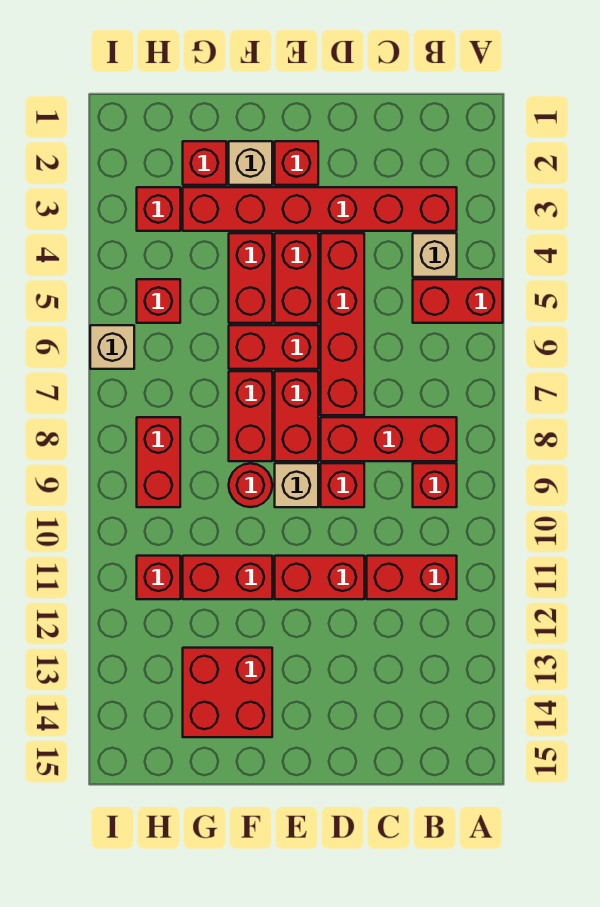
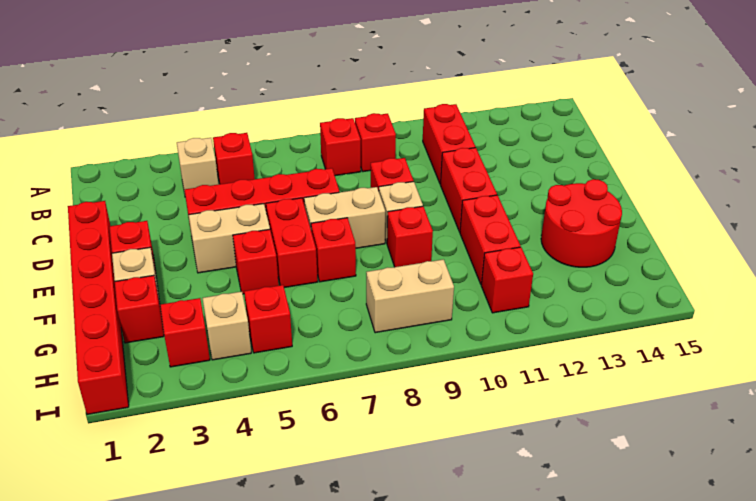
red brick A5:B5 level 1 -> red brick B5 level 1
red brick B3:G3 level 1 -> red brick D1:I1 level 1
red brick B8:D8 level 1 -> red brick B8 level 1
red brick E4:E5 level 1 -> tan brick E4:E5 level 1
red brick E7:E8 level 1 -> tan brick E7:E8 level 1
red brick F4:F5 level 1 -> red brick F5 level 1
red brick F7:F8 level 1 -> red brick F7 level 1
red round brick F9 level 1 -> red brick F9 level 1
red brick F13:G14 level 1 -> red round brick F13:G14 level 1
red brick H8:H9 level 1 -> tan brick H8:H9 level 1
tan brick I6 level 1 -> tan brick H4 level 1

